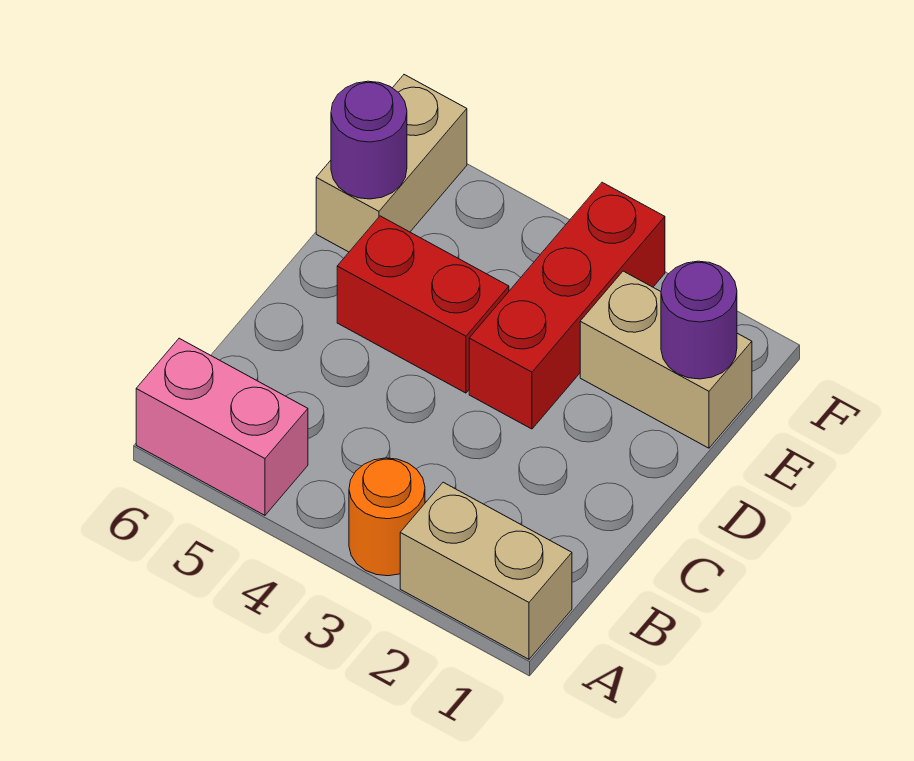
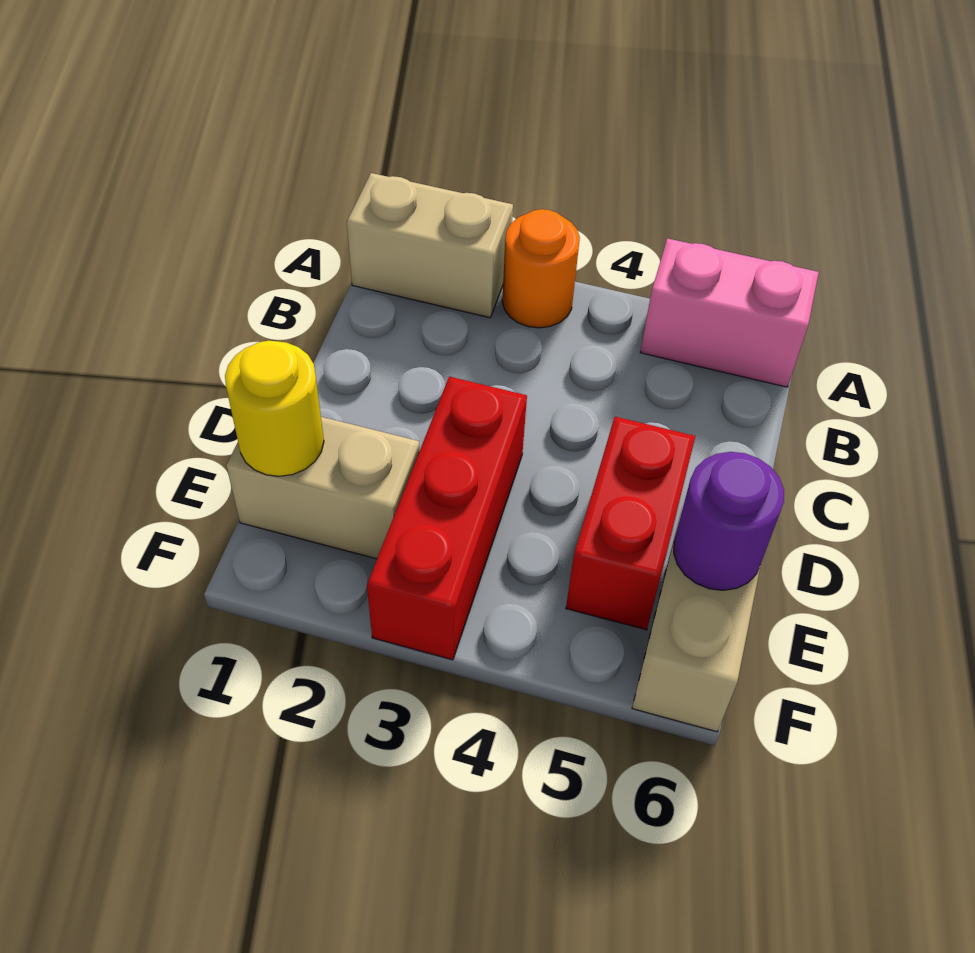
red brick D4:D5 level 1 -> red brick D5:E5 level 1
purple round brick E1 level 2 -> yellow round brick E1 level 2

